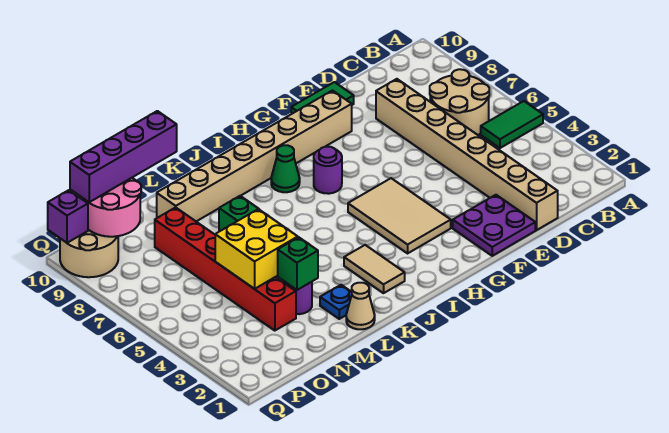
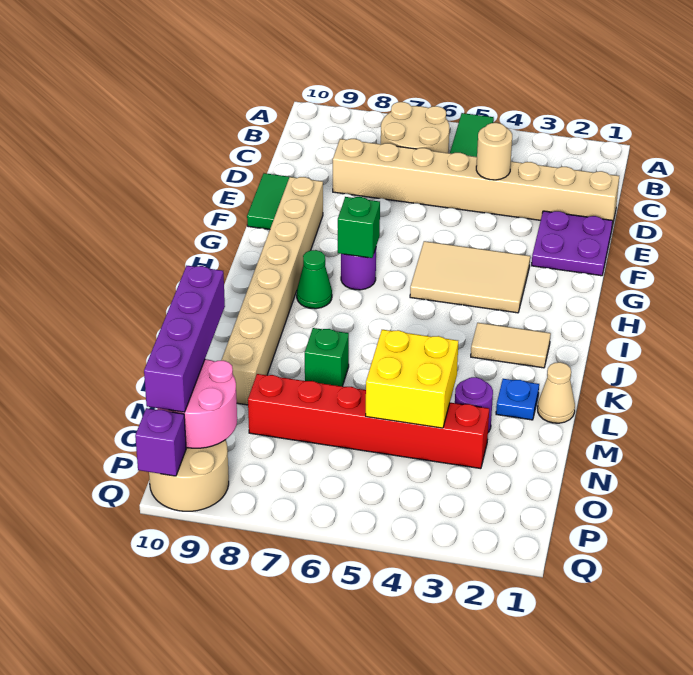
none -> tan round brick D4 level 2
green brick M3 level 2 -> green brick H7 level 2

